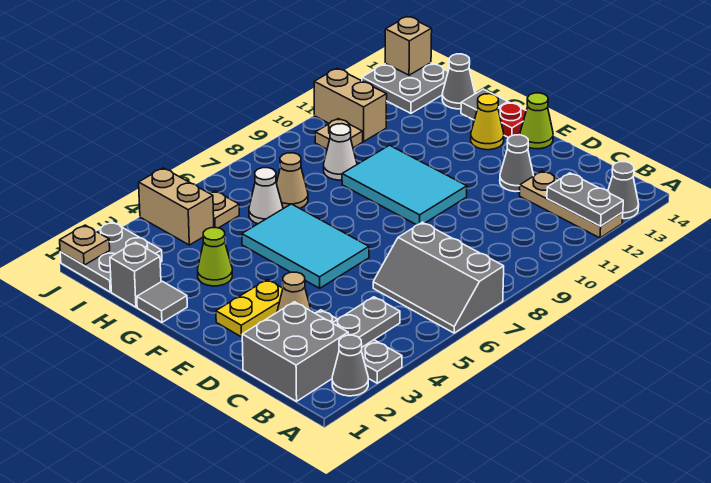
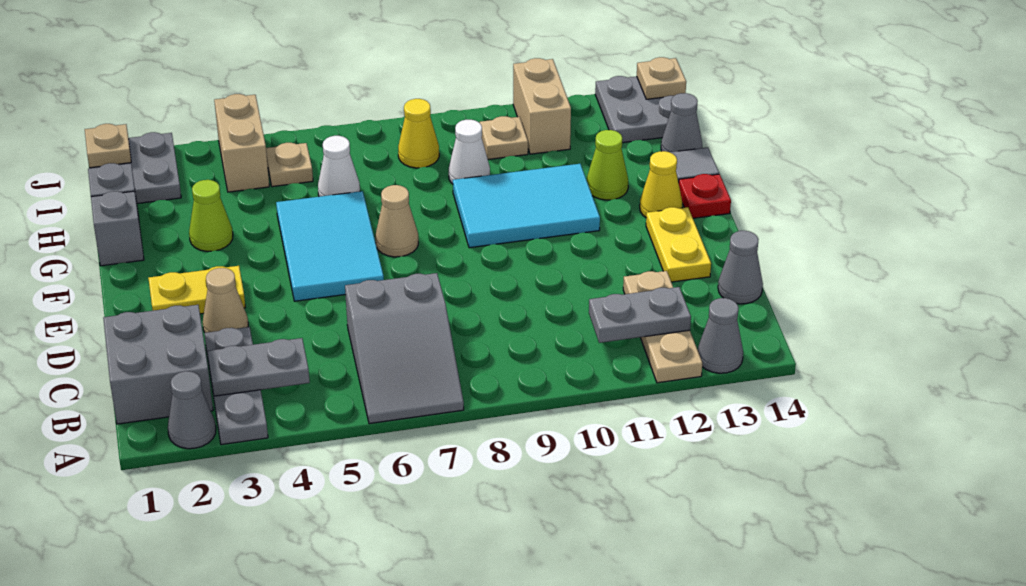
grey slope A6:C7 level 1 top 7 -> grey slope A6:C7 level 1 top C
grey plate A12:B12 level 2 -> grey plate B11:B12 level 2
grey cone D12 level 1 -> grey cone C14 level 1
none -> yellow plate D13:E13 level 1
cyan tile E9:G10 level 1 -> cyan tile F9:G11 level 1
lime cone E14 level 1 -> lime cone G12 level 1
grey tile G1 level 1 -> grey brick G1 level 1
tan cone H7 level 1 -> tan cone F7 level 1
none -> yellow cone I8 level 1
tan brick J14 level 2 -> tan plate J14 level 2

